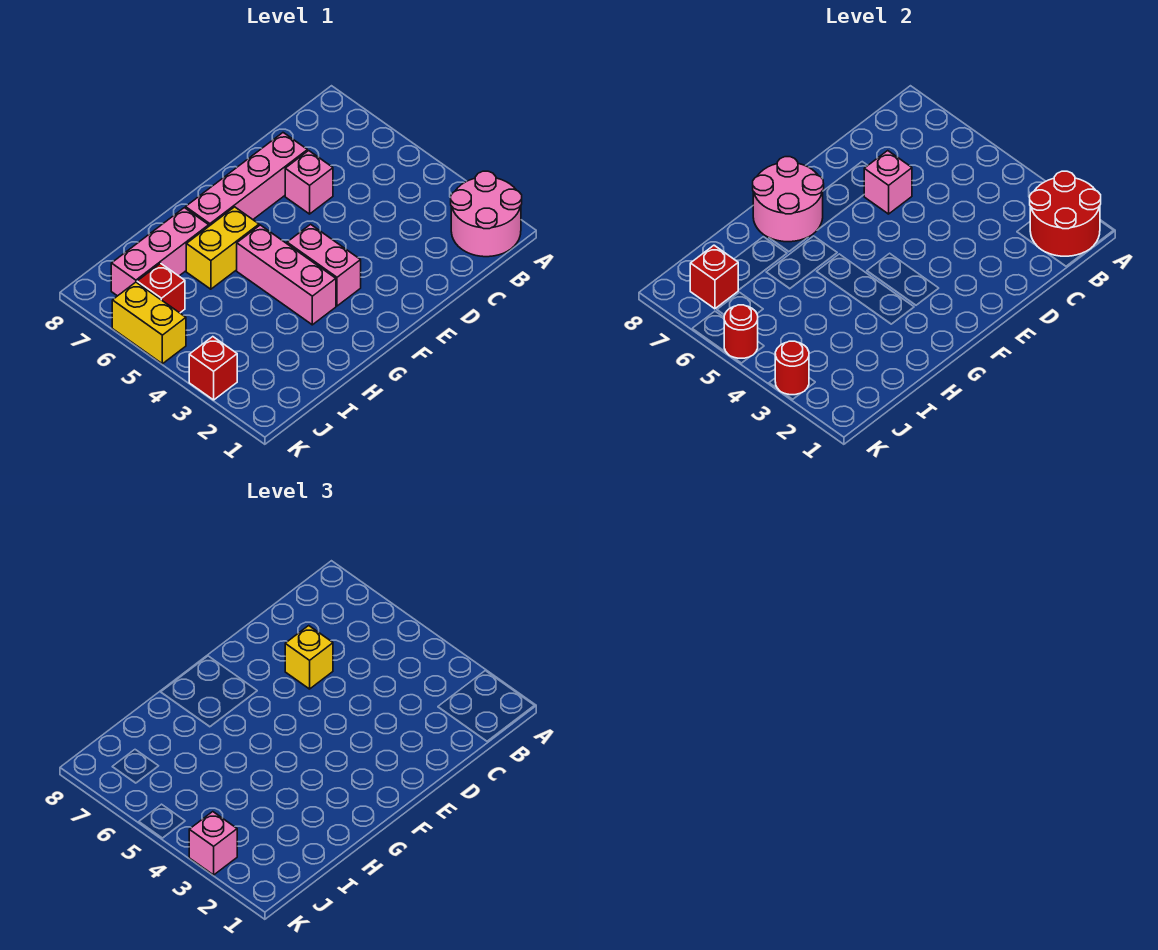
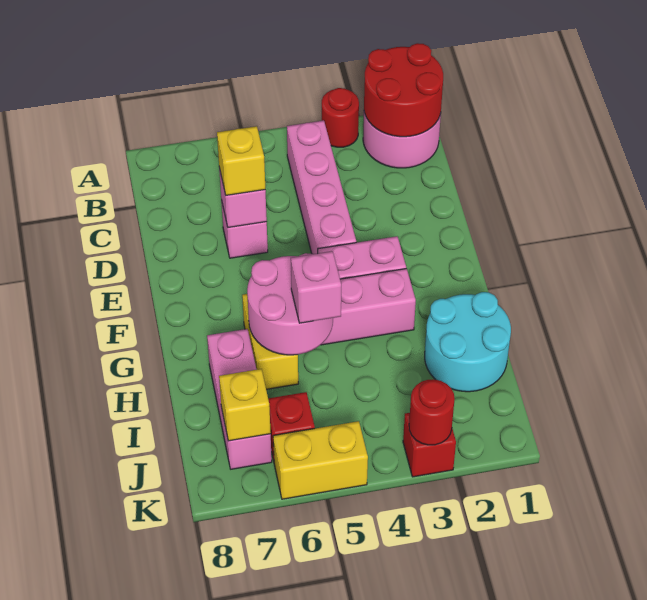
pink brick D7:G7 level 1 -> pink brick B4:E4 level 1
pink round brick F7:G8 level 2 -> pink round brick G5:H6 level 2
none -> cyan round brick H1:I2 level 1
red brick J7 level 2 -> yellow brick J7 level 2
pink brick K3 level 3 -> pink brick H5 level 3
red round brick K5 level 2 -> red round brick A3 level 1

